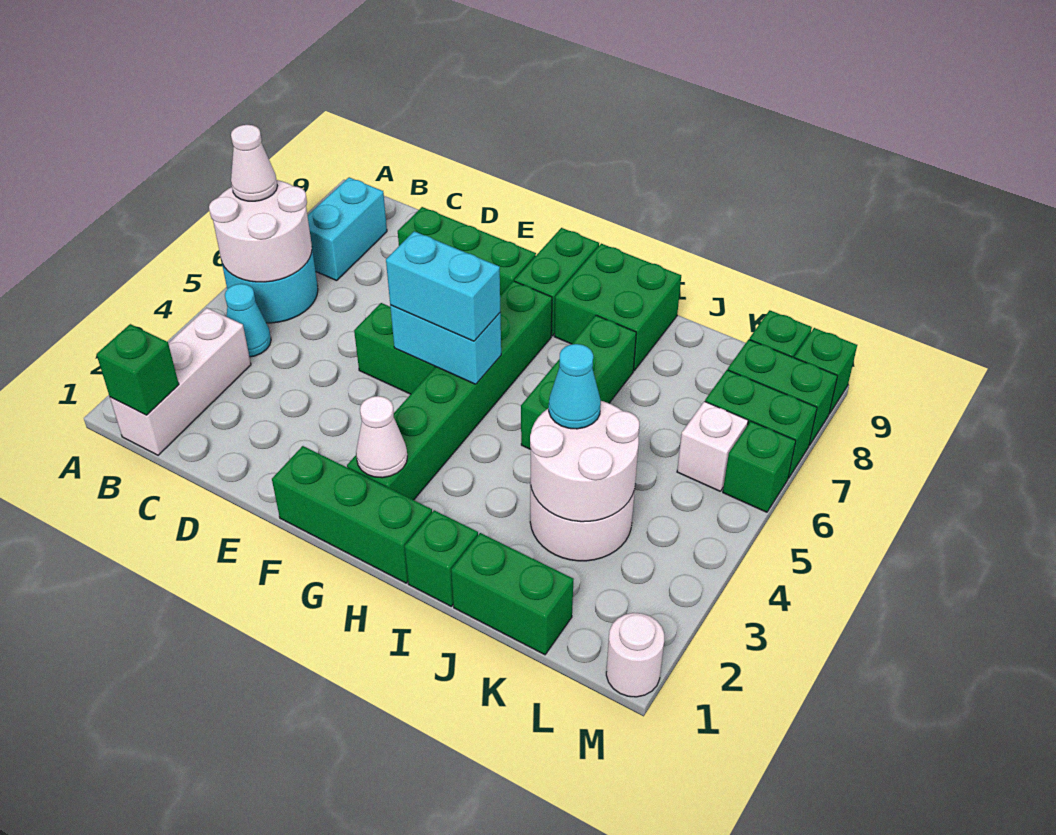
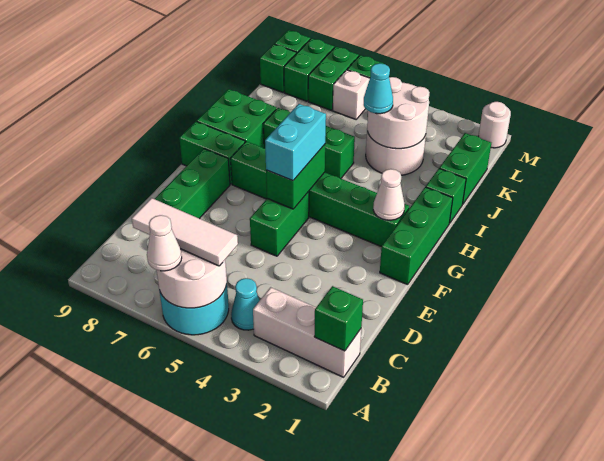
none -> white tile B5:B7 level 3
cyan brick B7:B8 level 1 -> none
cyan brick F5:G5 level 2 -> green brick F5:G5 level 2

